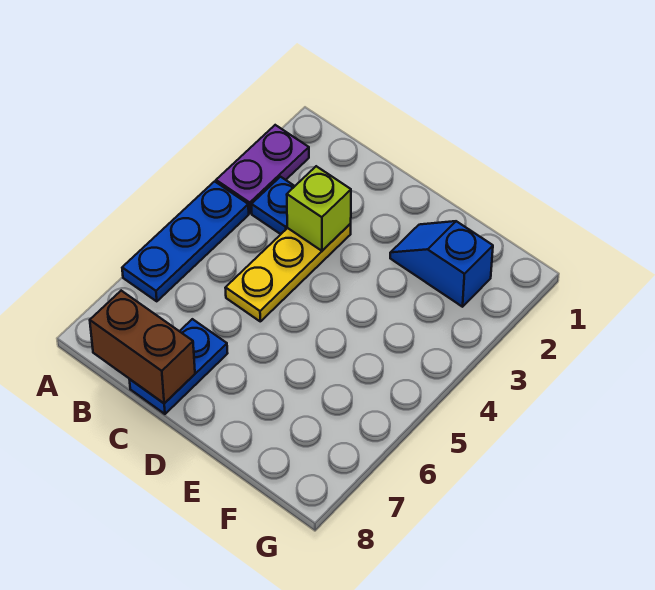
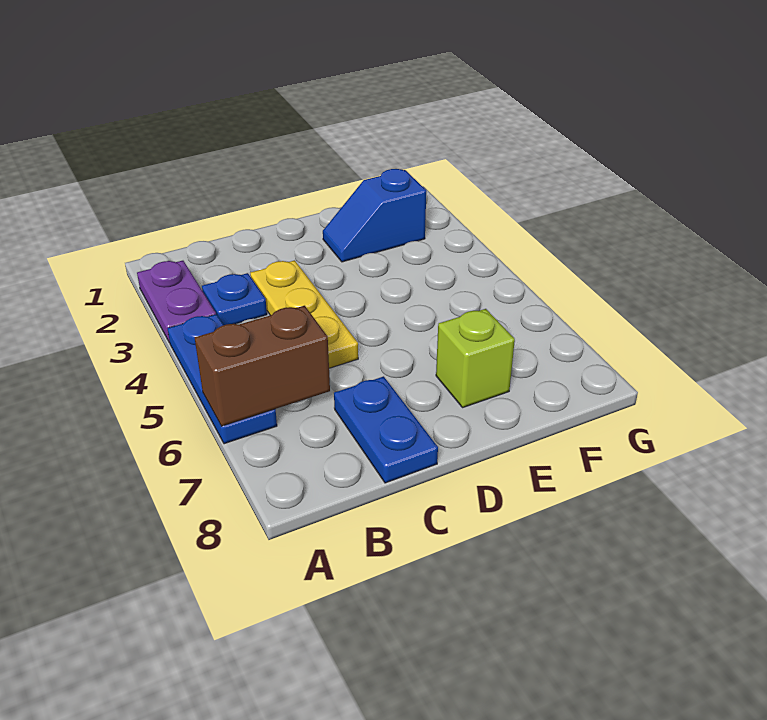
brown brick B8:C8 level 2 -> brown brick A6:B6 level 2
lime brick C3 level 2 -> lime brick E7 level 1

